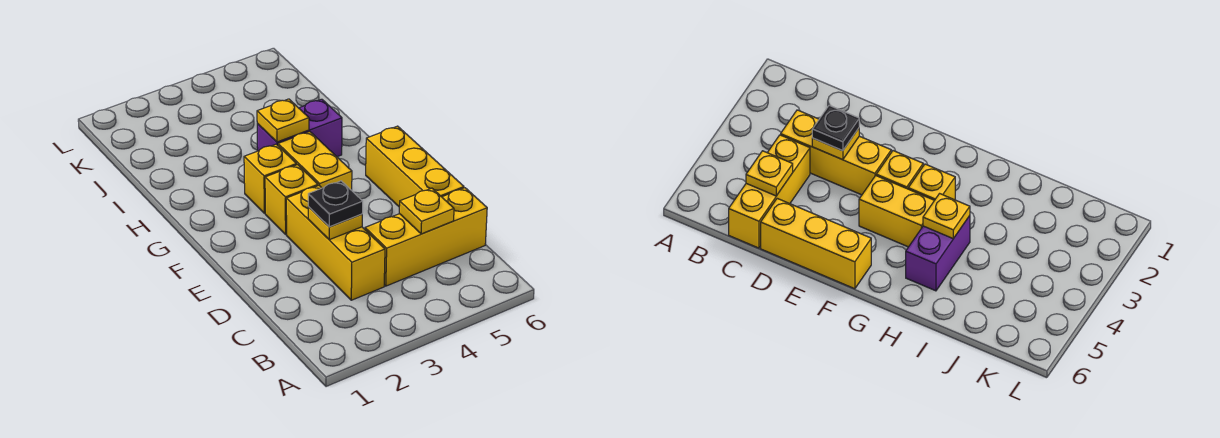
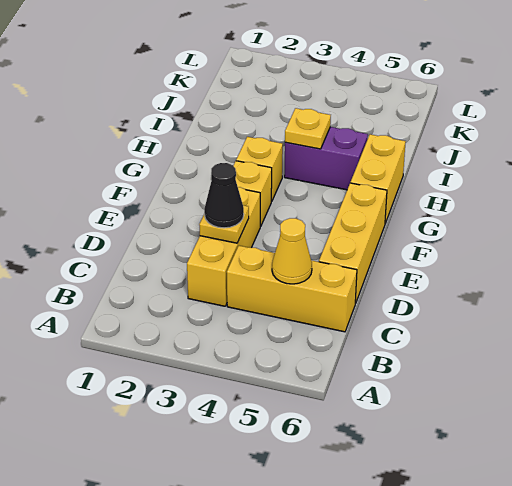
yellow plate C5 level 2 -> yellow cone C5 level 2
black plate D3 level 3 -> black cone D3 level 3
yellow brick F4:G4 level 1 -> yellow brick G6:H6 level 1

